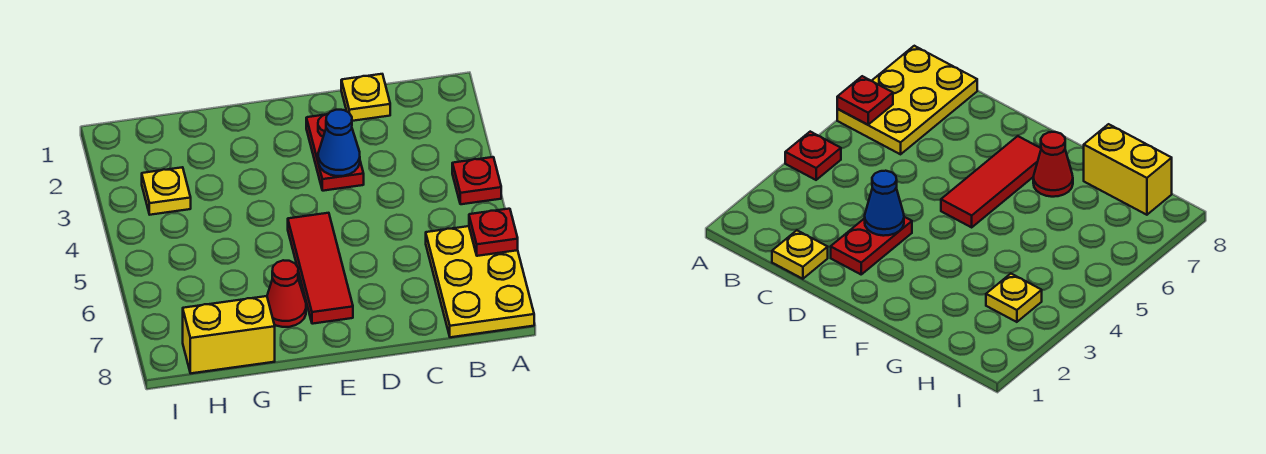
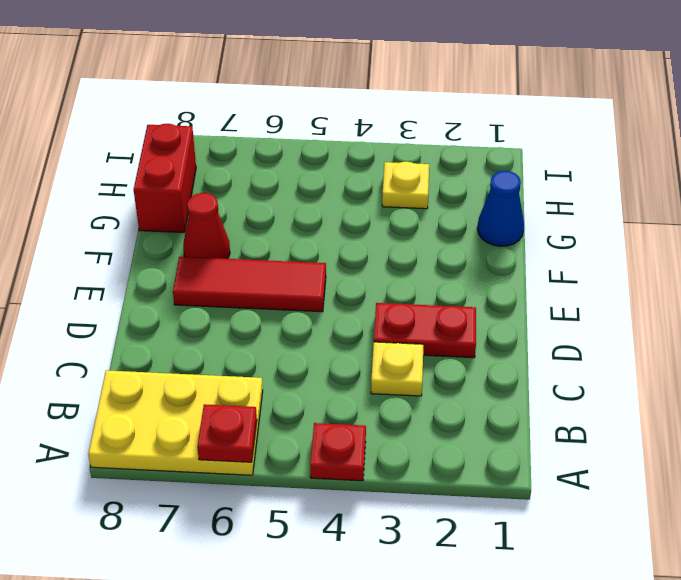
yellow plate C1 level 1 -> yellow plate C3 level 1
blue cone D3 level 2 -> blue cone G1 level 1
yellow brick G8:H8 level 1 -> red brick G8:H8 level 1

